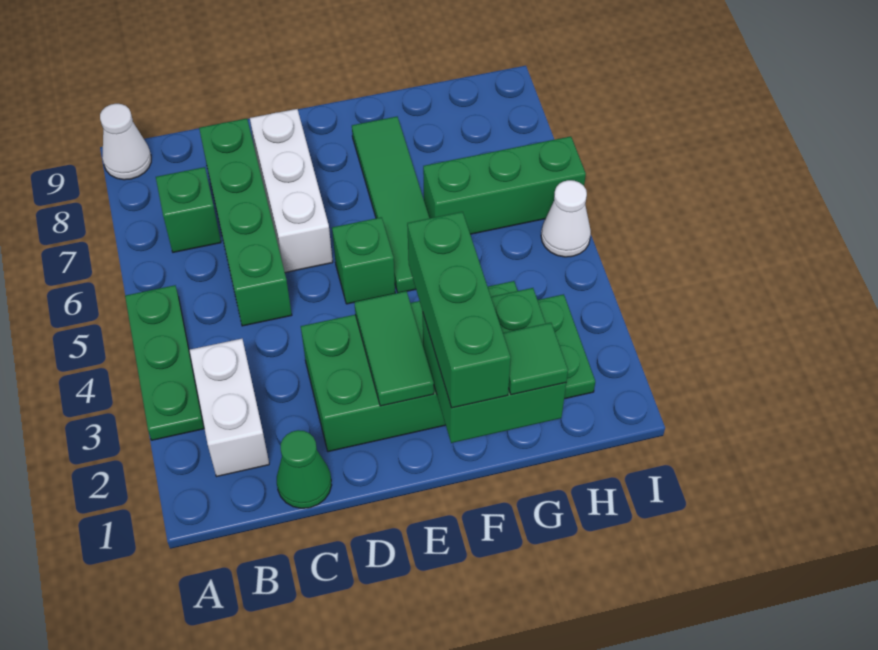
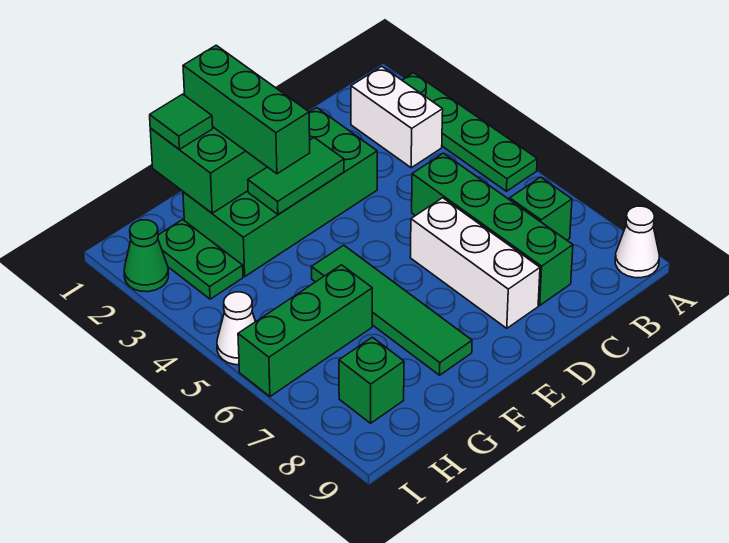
green plate A3:A5 level 1 -> green plate A2:A5 level 1
green cone C1 level 1 -> green cone I2 level 1
green tile E2:E3 level 2 -> green tile E3:F3 level 2
green brick E5 level 1 -> green brick H8 level 1

